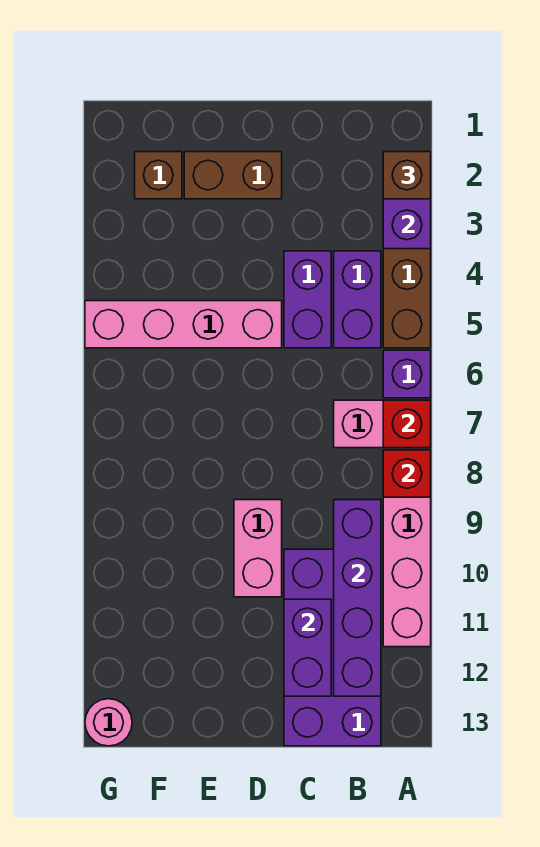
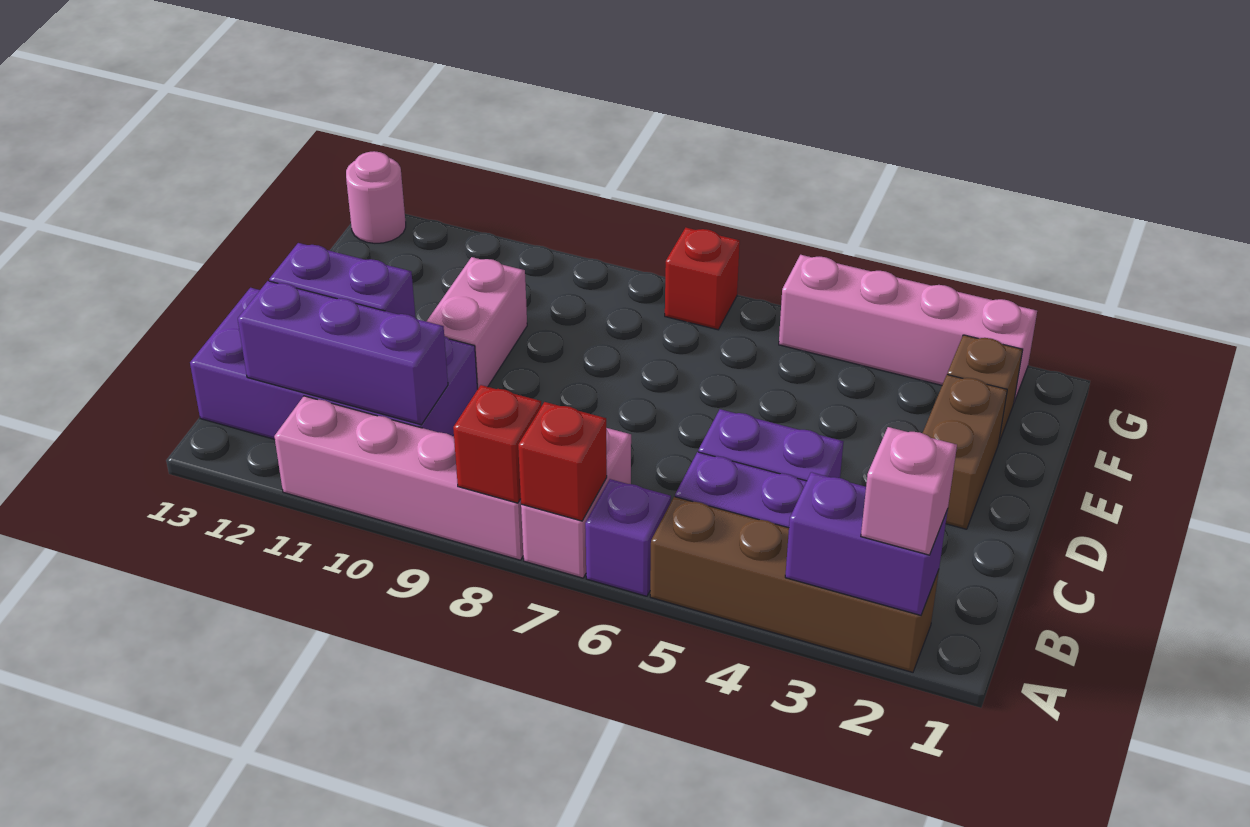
brown brick A2 level 3 -> pink brick A2 level 3
purple brick B9:B12 level 2 -> purple brick B10:B12 level 2
pink brick D5:G5 level 1 -> pink brick G2:G5 level 1
pink brick D9:D10 level 1 -> pink brick D10:E10 level 1
none -> red brick G7 level 1

